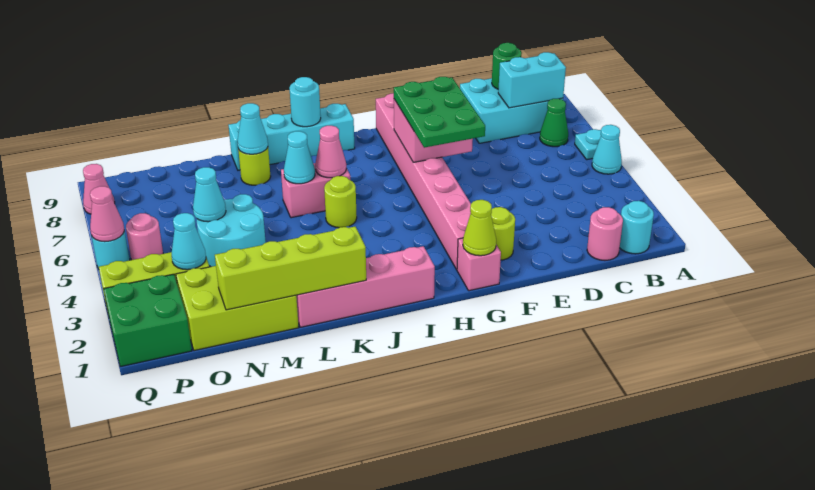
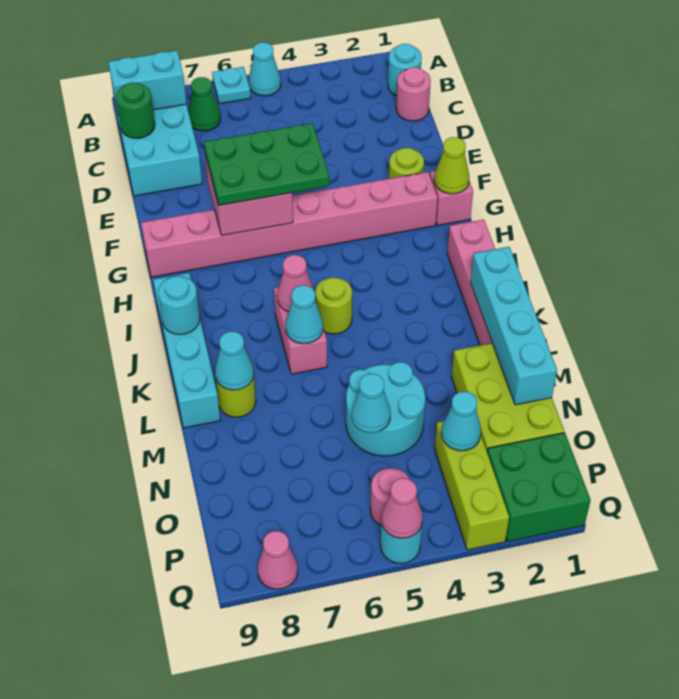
cyan brick B8:C8 level 2 -> cyan brick B8:B9 level 2
lime brick K1:N1 level 2 -> cyan brick K1:N1 level 2

